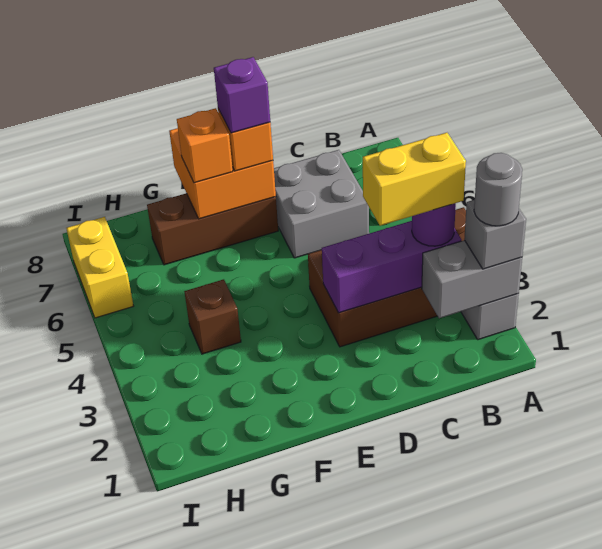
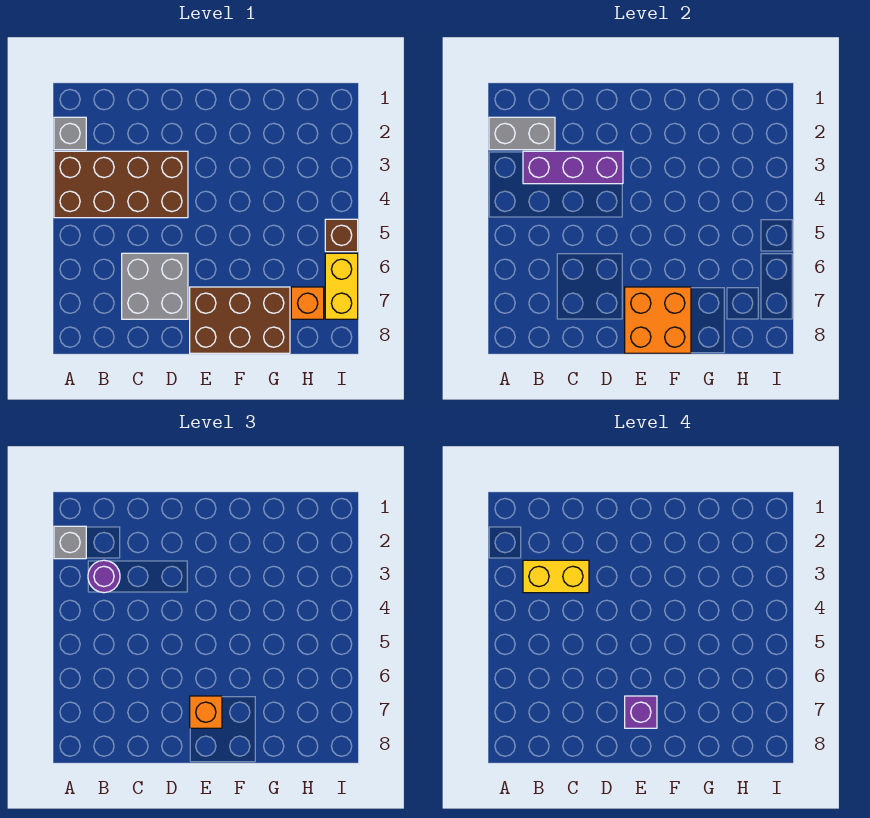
grey round brick A2 level 4 -> none
brown brick E7:G7 level 1 -> brown brick E7:G8 level 1
orange brick F7 level 3 -> orange brick H7 level 1
brown brick G4 level 1 -> brown brick I5 level 1

